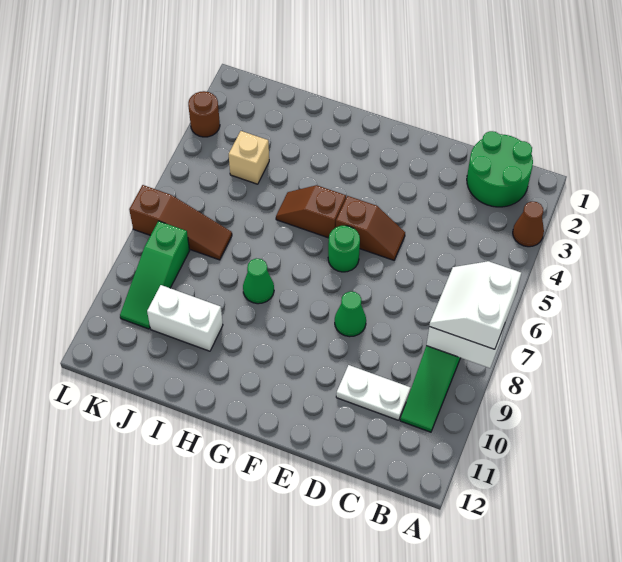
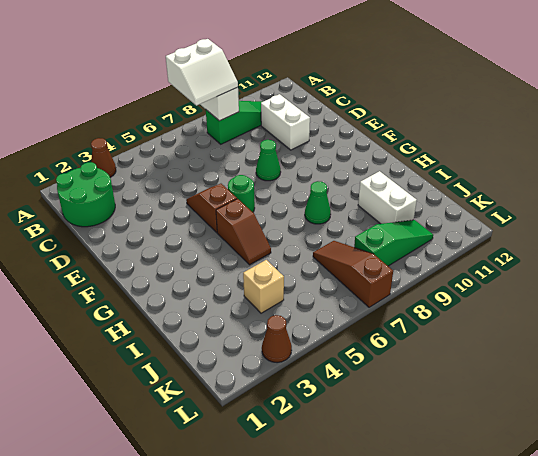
white plate C10:D10 level 1 -> white brick C10:D10 level 1
brown round brick L3 level 1 -> brown cone L3 level 1

